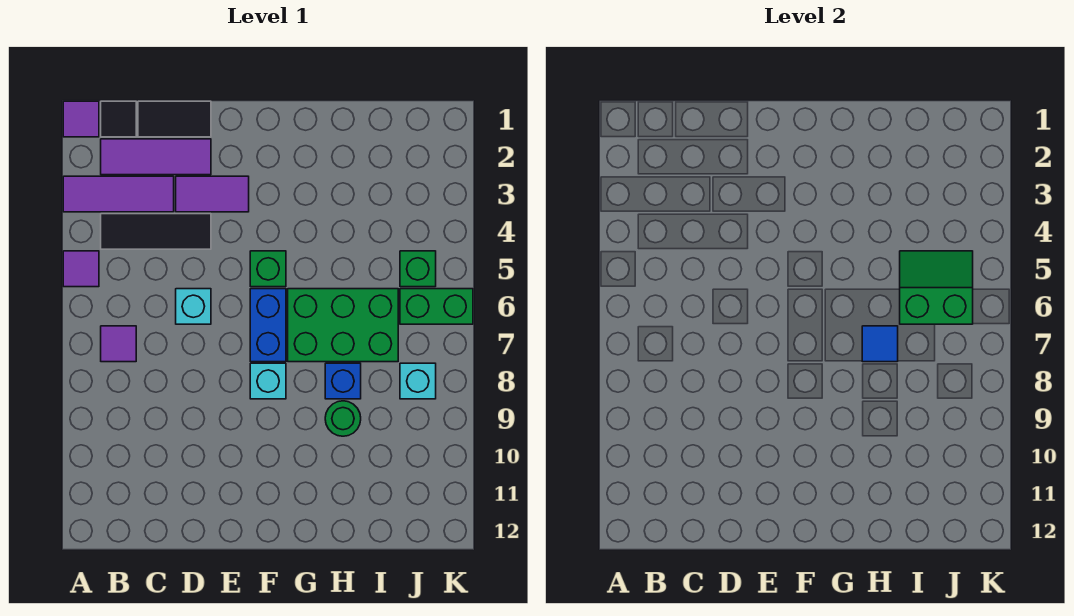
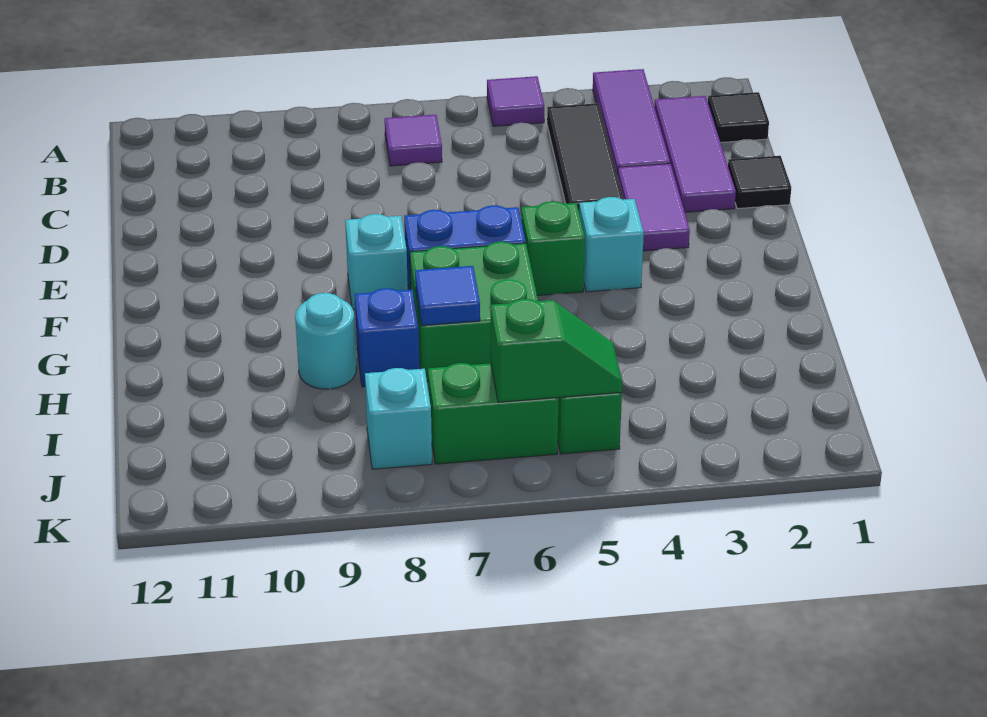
purple tile A1 level 1 -> none
black tile C1:D1 level 1 -> black tile D1 level 1
cyan brick D6 level 1 -> cyan brick F4 level 1
green brick G6:I7 level 1 -> green brick G6:H7 level 1
green round brick H9 level 1 -> cyan round brick H9 level 1
green slope I5:J6 level 2 top 6 -> green slope J5:J6 level 2 top 6
green brick J6:K6 level 1 -> green brick J6:J7 level 1

